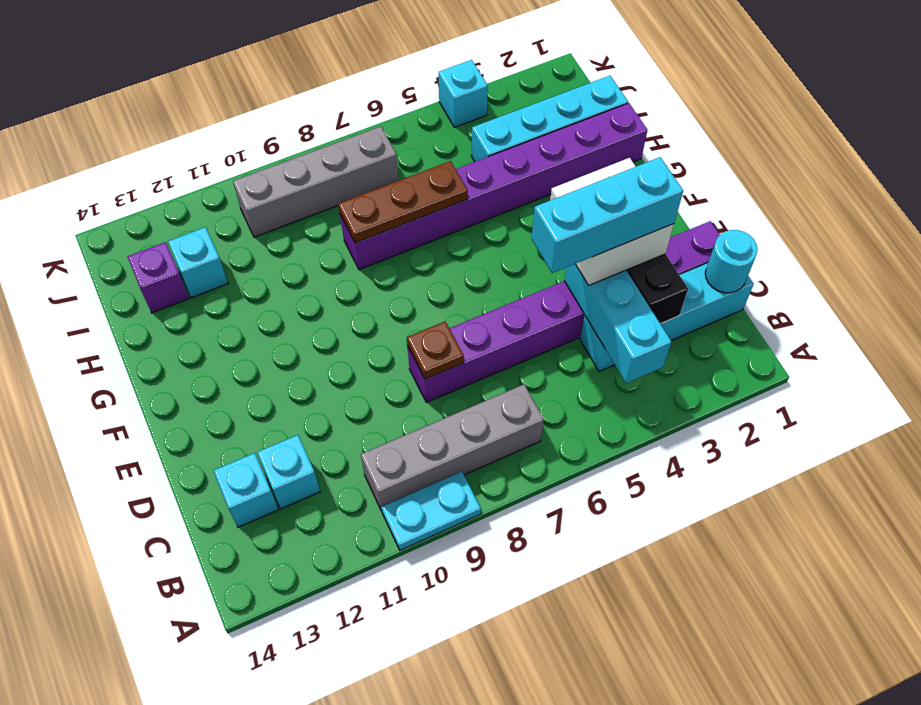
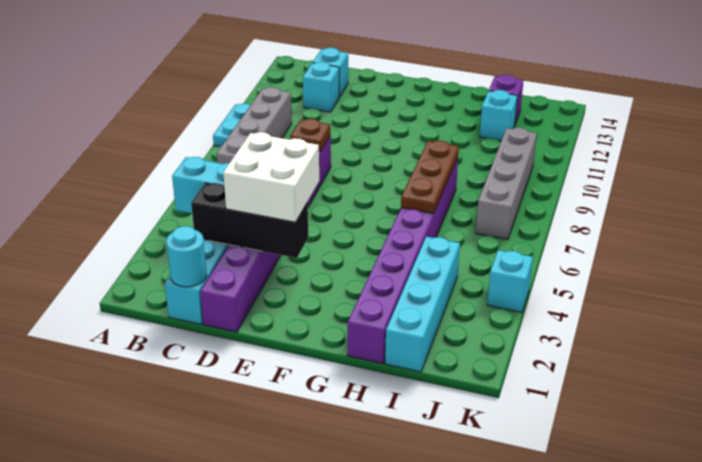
cyan brick D3:D5 level 4 -> none

